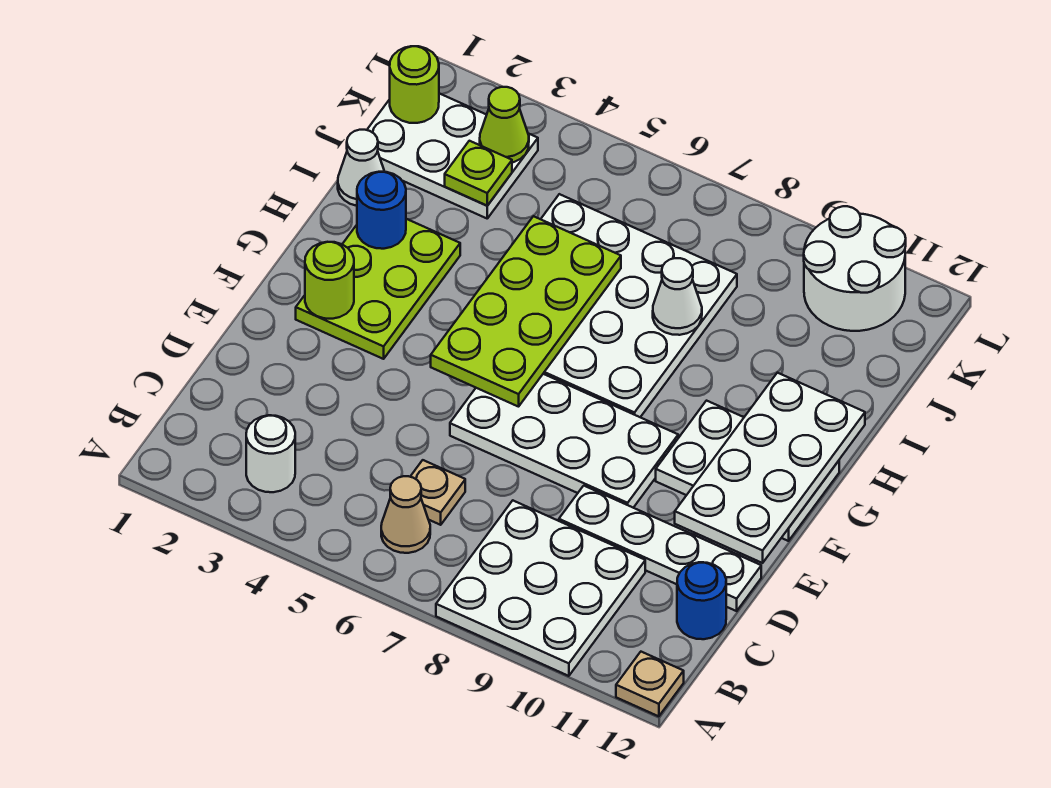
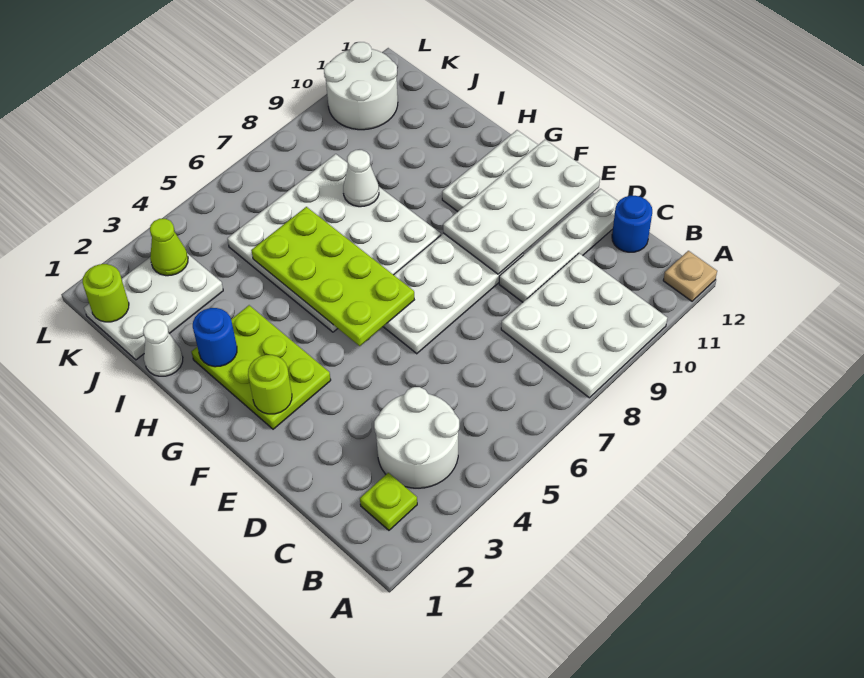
white round brick B3 level 1 -> white round brick B3:C4 level 1
tan cone B6 level 1 -> none
tan plate C6 level 1 -> none
white plate E11:H12 level 2 -> white plate E9:F12 level 2
lime plate J3 level 2 -> lime plate B2 level 1

